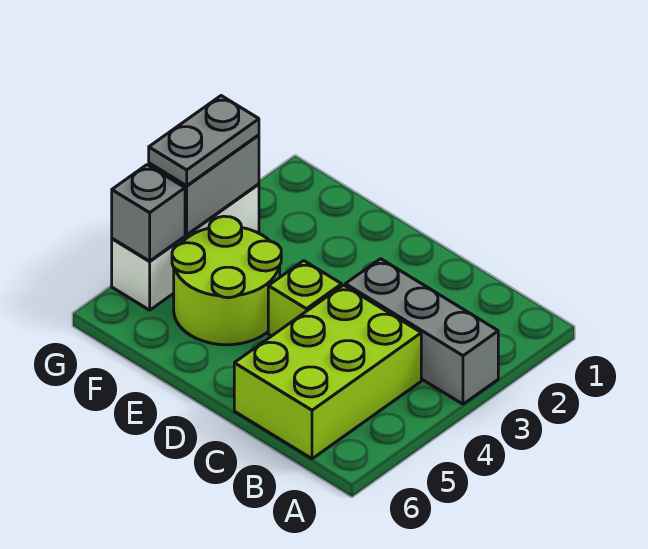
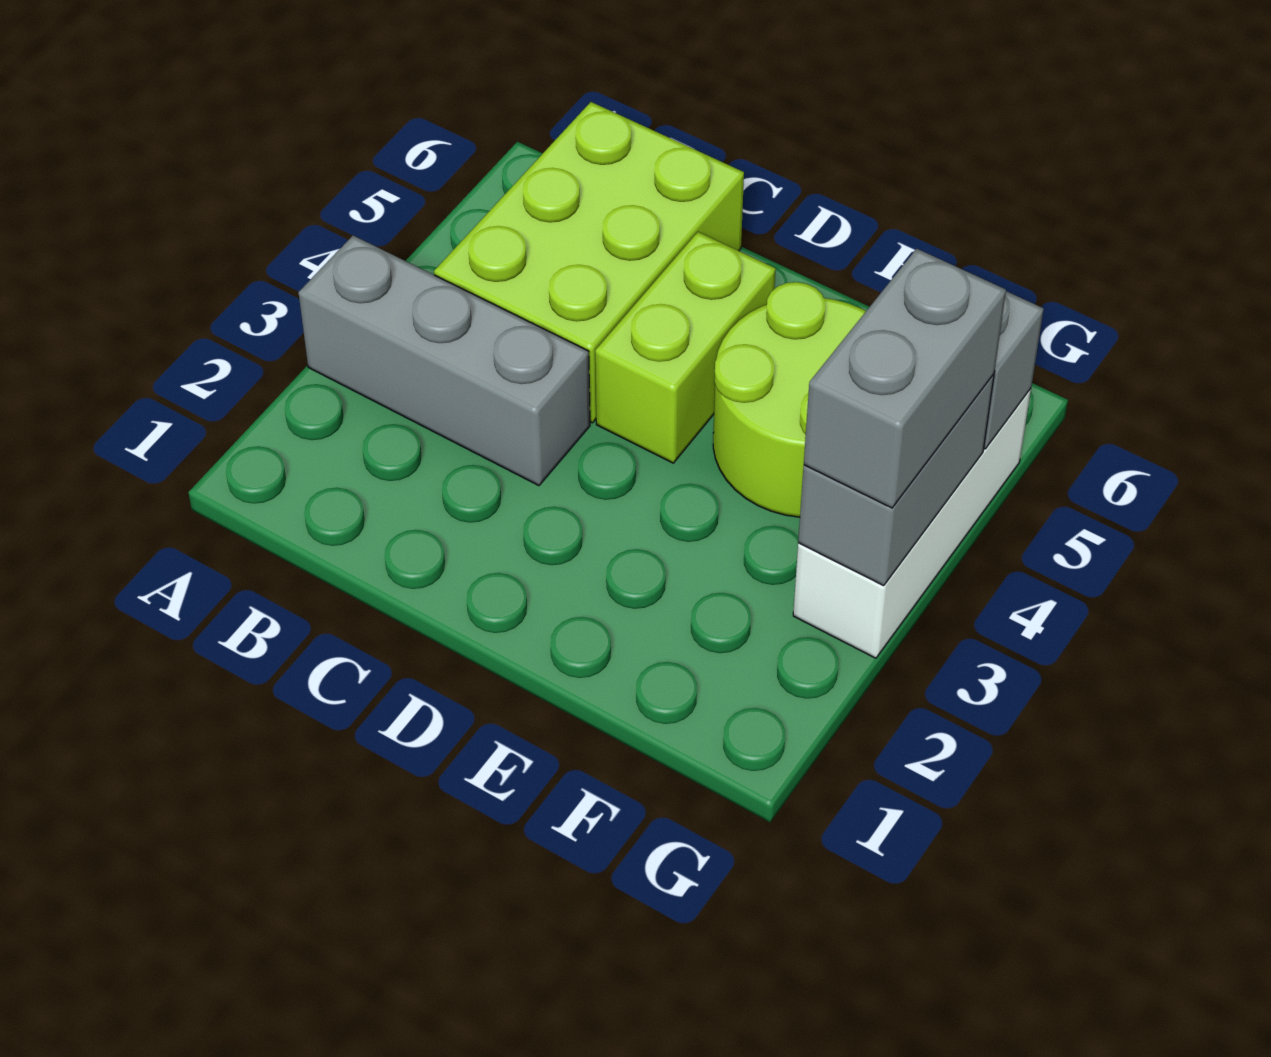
lime brick D4 level 1 -> lime brick D4:D5 level 1
grey plate G3:G4 level 3 -> grey brick G3:G4 level 3

